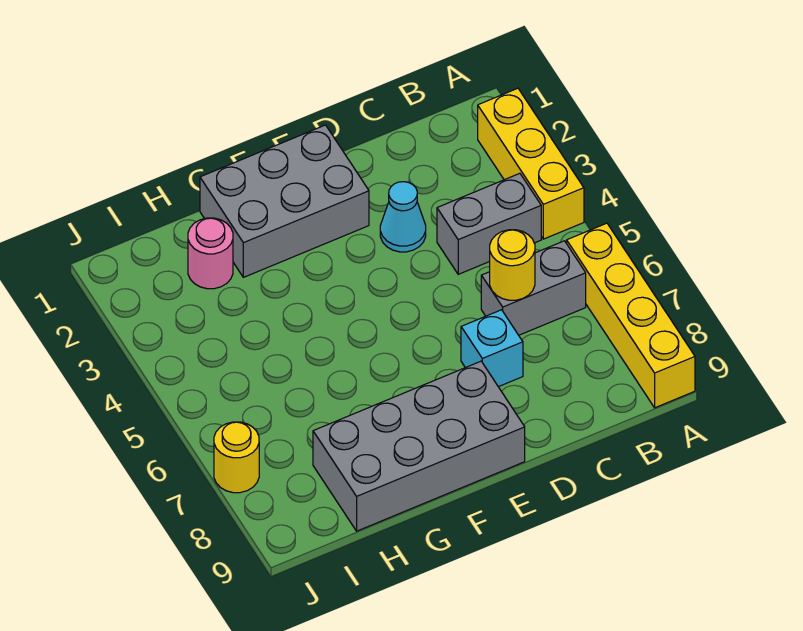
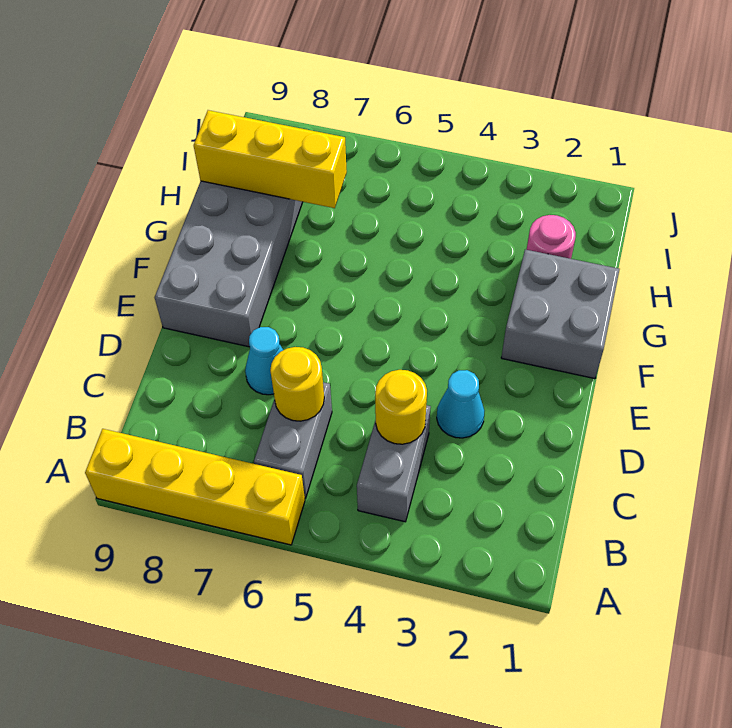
yellow brick A2:A4 level 1 -> yellow brick H7:H9 level 2
cyan brick D7 level 1 -> cyan cone D7 level 1
grey brick E1:G2 level 1 -> grey brick F1:G2 level 1
yellow round brick J7 level 1 -> yellow round brick C4 level 2

